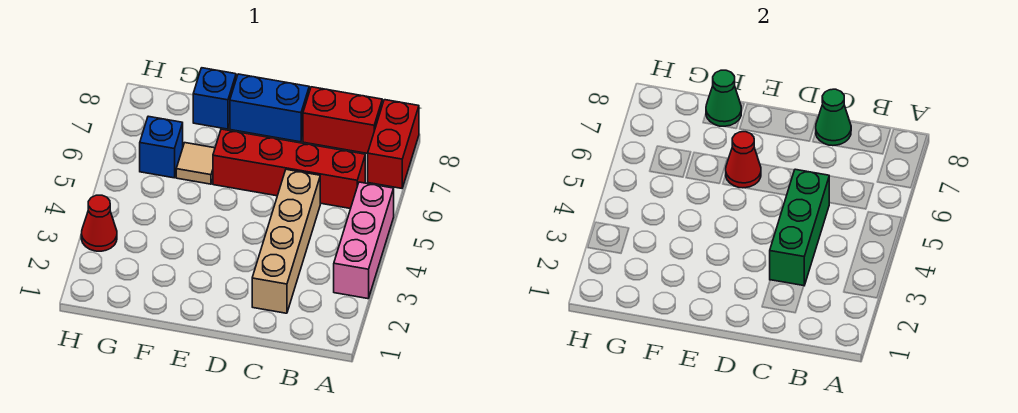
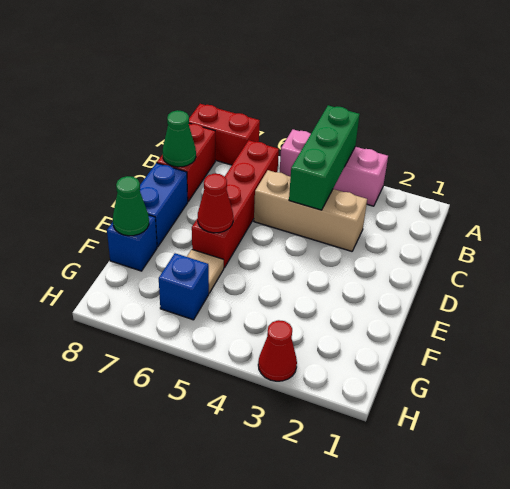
tan brick C2:C5 level 1 -> tan brick C3:C5 level 1
green brick C3:C5 level 2 -> green brick A4:C4 level 2

